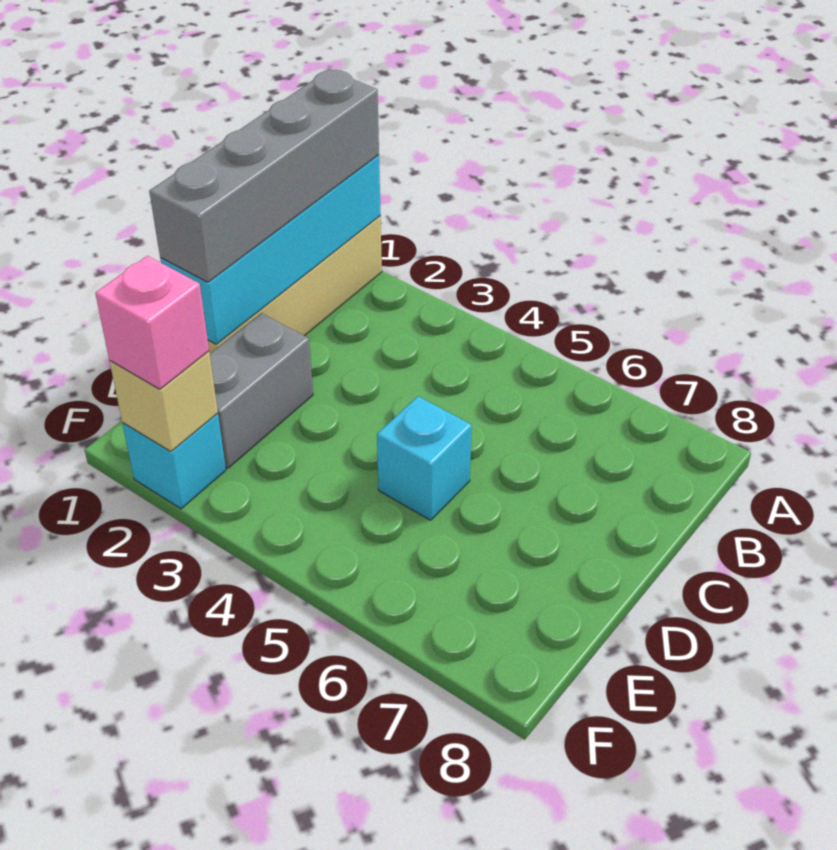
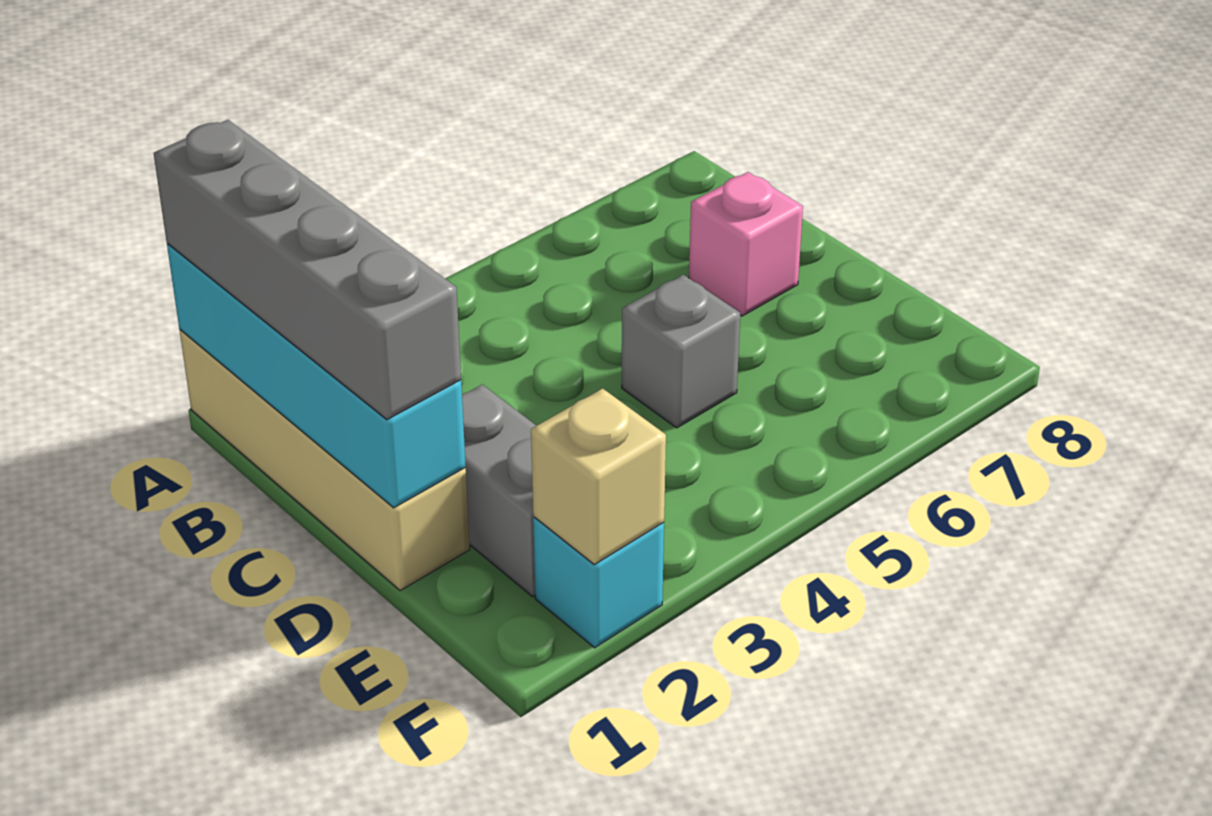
cyan brick D5 level 1 -> grey brick D5 level 1
pink brick F2 level 3 -> pink brick C7 level 1

